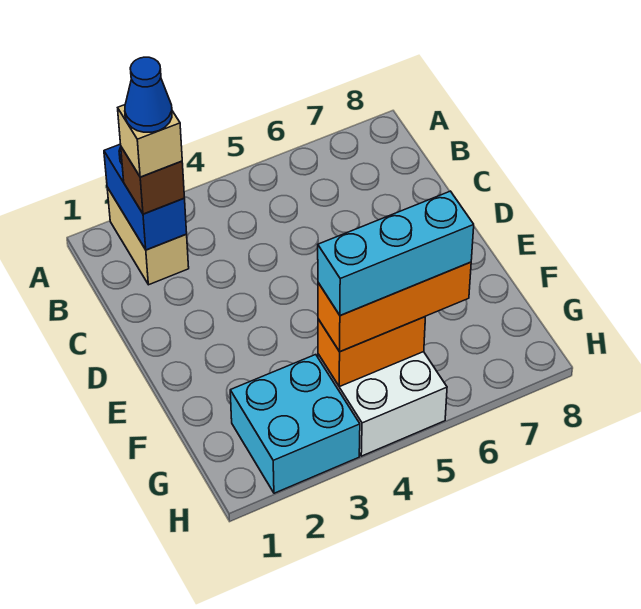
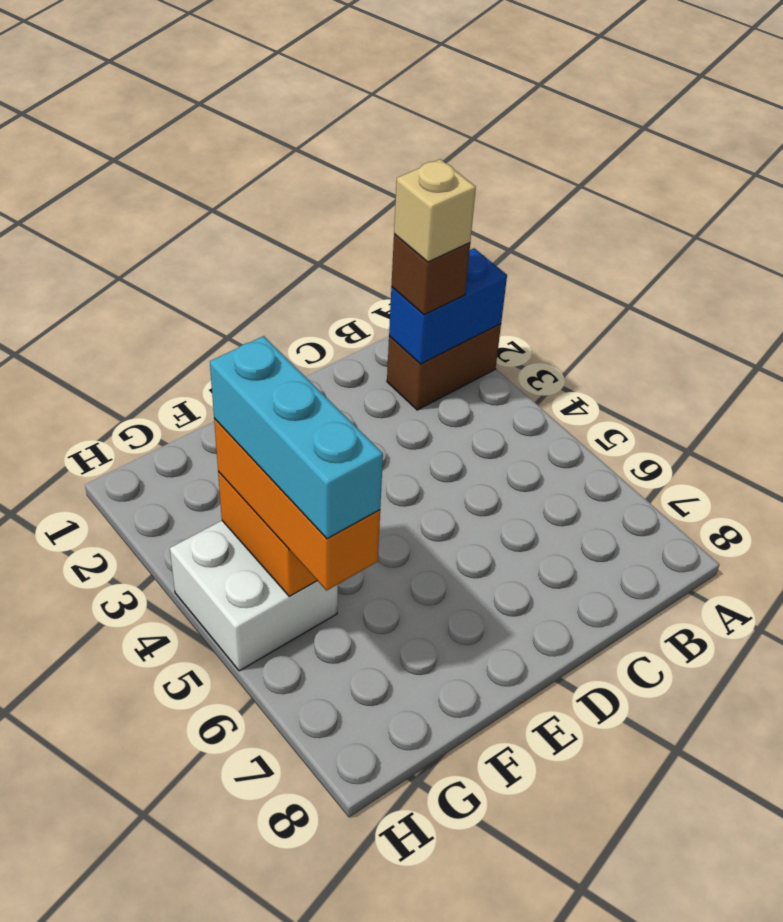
tan brick A2:B2 level 1 -> brown brick A2:B2 level 1
blue cone B2 level 5 -> none
cyan brick G2:H3 level 1 -> none

